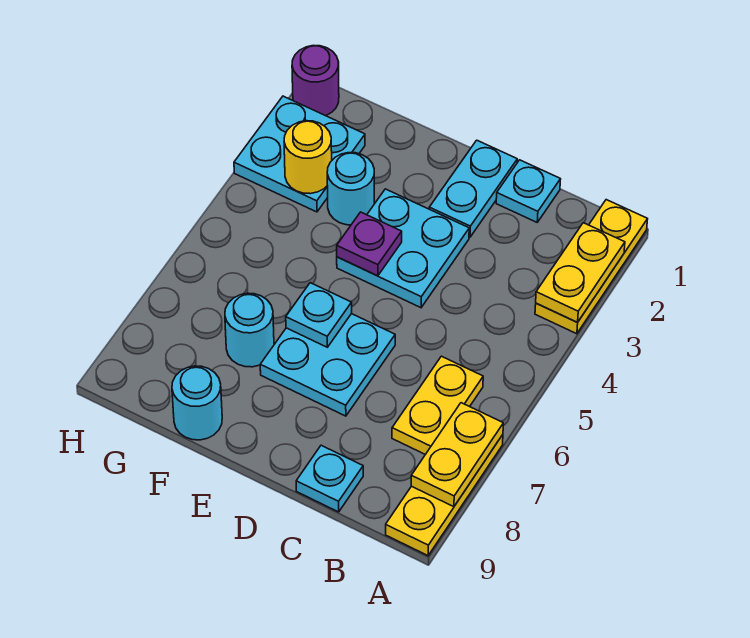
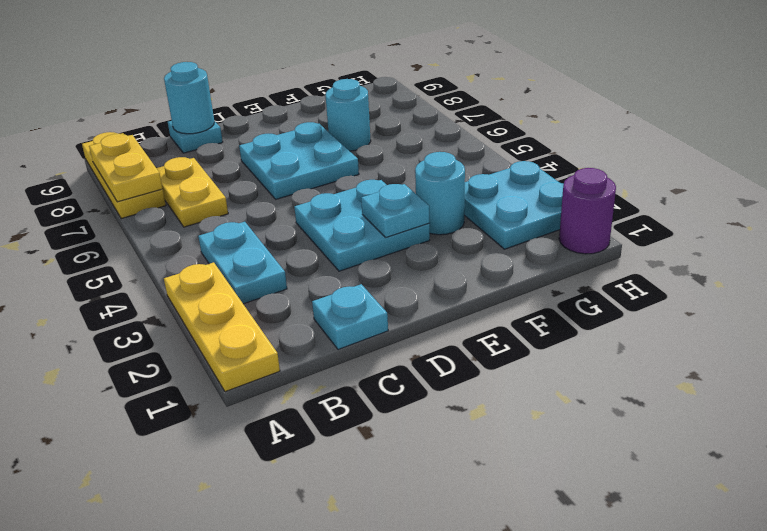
yellow plate A2:A3 level 2 -> none
cyan plate D1:D2 level 1 -> cyan plate B3:B4 level 1
purple plate E4 level 2 -> none
cyan plate E6 level 2 -> cyan plate E3 level 2
cyan round brick F9 level 1 -> cyan round brick C9 level 2
yellow round brick G3 level 2 -> none

